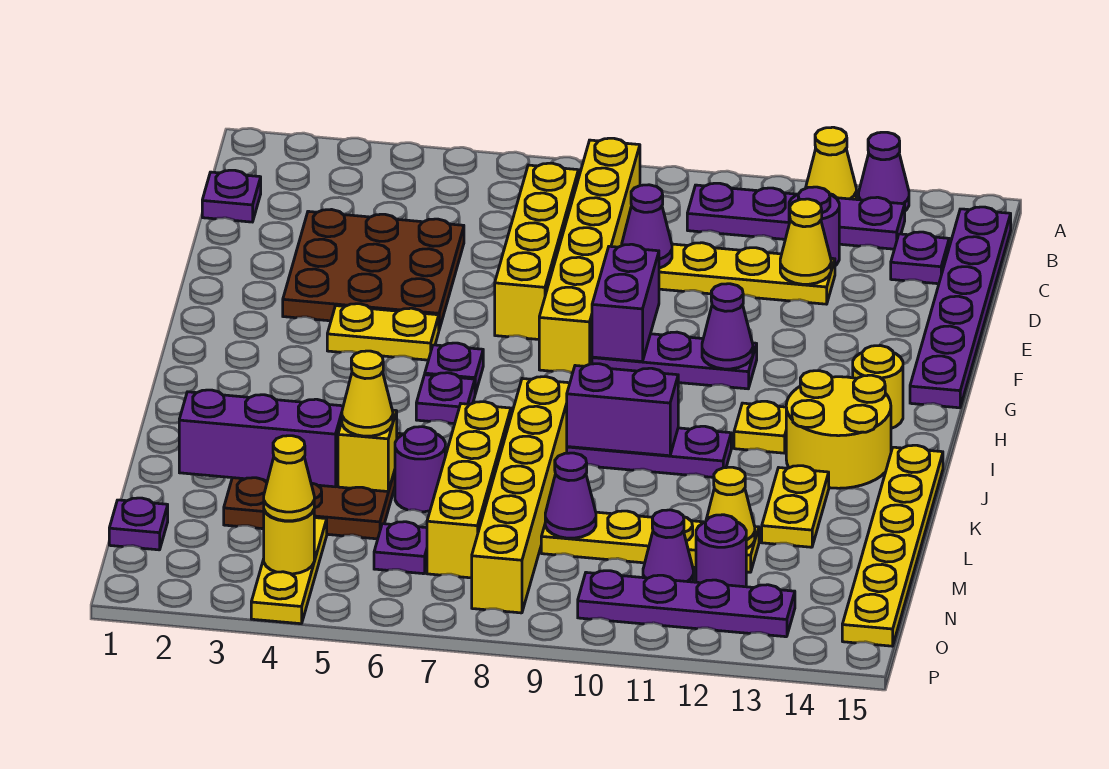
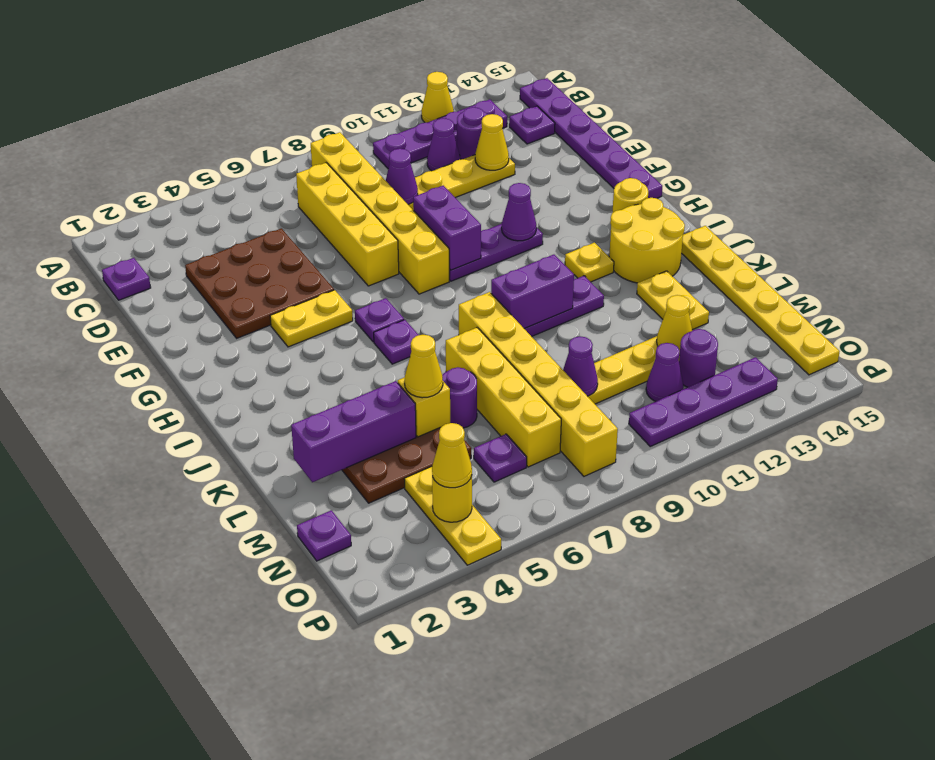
purple cone A13 level 1 -> purple cone C11 level 1

